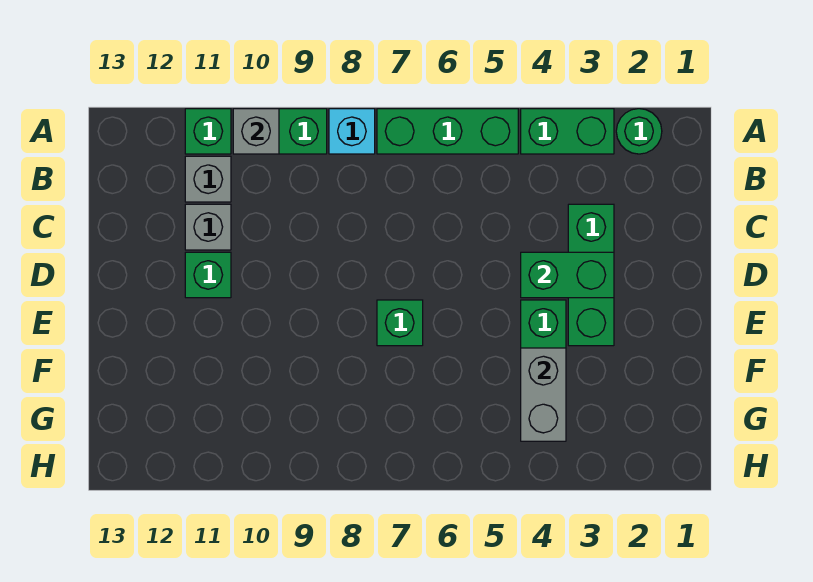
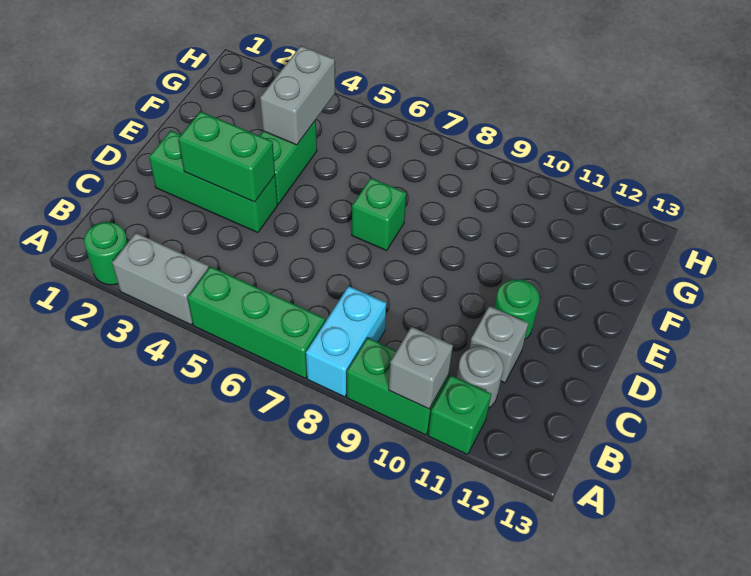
green brick A3:A4 level 1 -> grey brick A3:A4 level 1
cyan brick A8 level 1 -> cyan brick A8:B8 level 1
grey brick B11 level 1 -> grey round brick B11 level 1
green brick C3:E3 level 1 -> green brick D2:D4 level 1
green brick D11 level 1 -> green round brick D11 level 1

